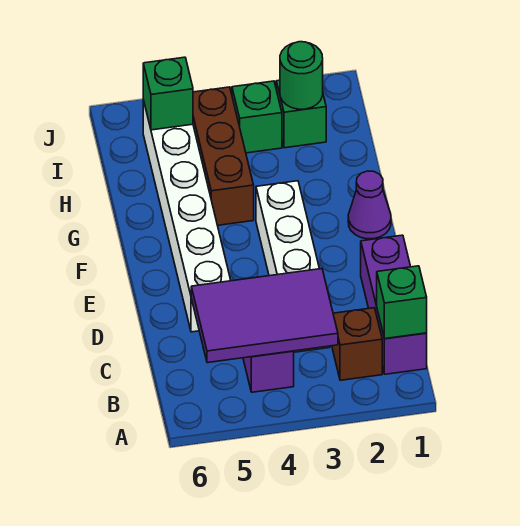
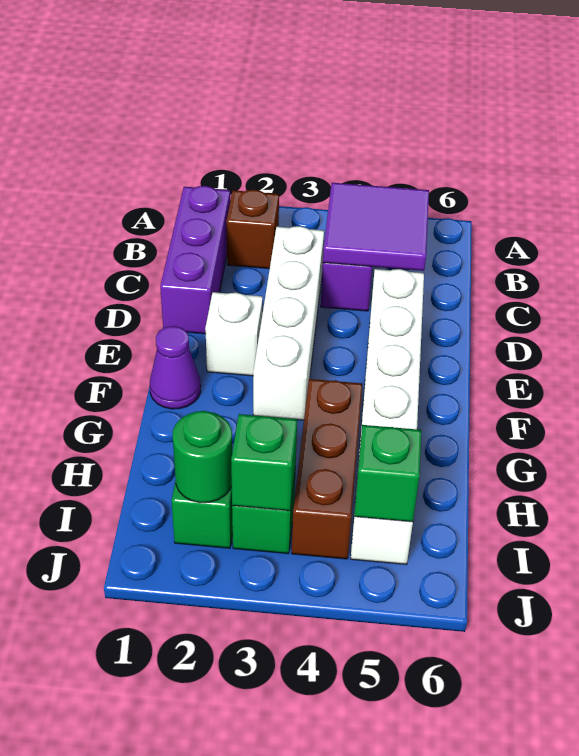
green brick B1 level 2 -> green brick I3 level 2
purple tile B3:C5 level 2 -> purple tile B4:C5 level 2
none -> white brick E2 level 1

